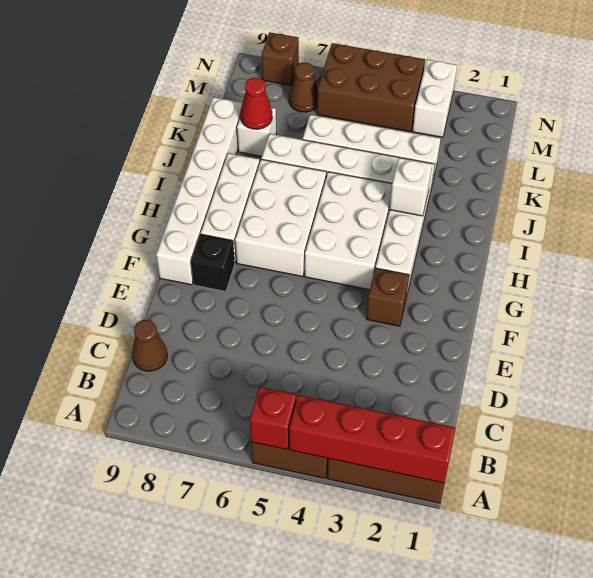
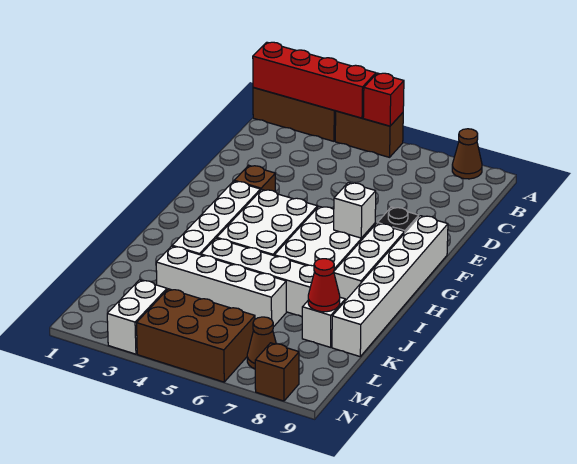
brown cone C9 level 1 -> brown cone A8 level 1
white brick I3 level 2 -> white brick G7 level 2

